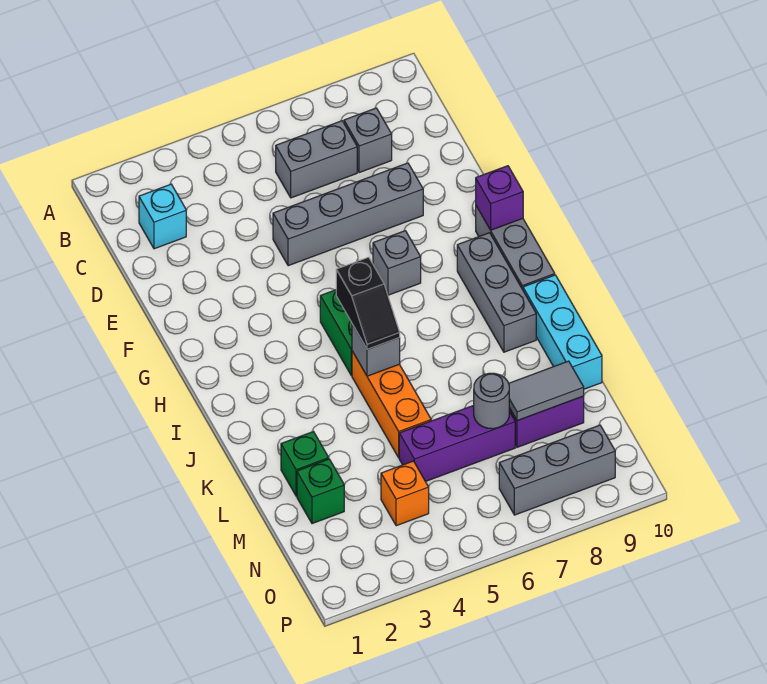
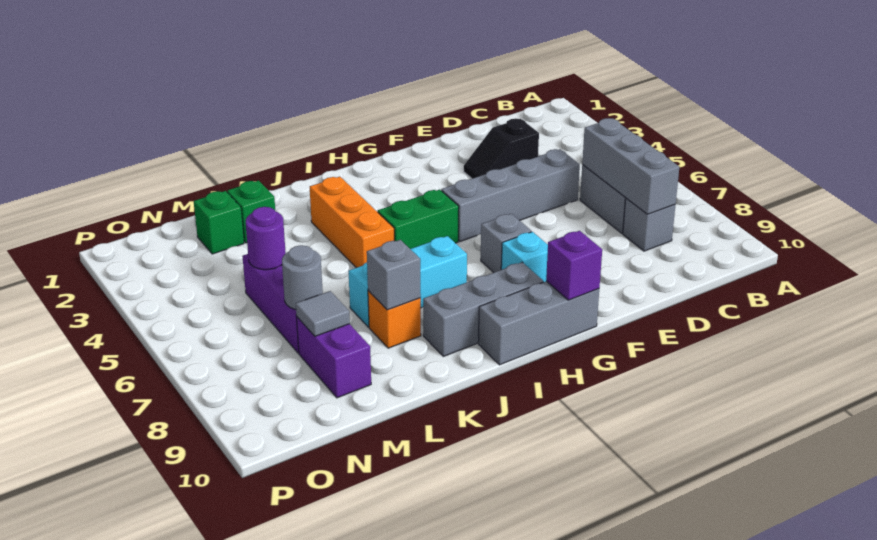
cyan brick C2 level 1 -> cyan brick G8 level 1
grey brick E5:E8 level 1 -> grey brick D5:G5 level 1
black slope I5:J5 level 3 top I -> black slope D3:E3 level 1 top D
orange brick J5:L5 level 1 -> orange brick J3:J5 level 1
grey brick J5 level 2 -> grey brick K8 level 2
cyan brick J10:L10 level 1 -> cyan brick I7:K7 level 1
none -> purple round brick M5 level 2
grey tile M8:M9 level 2 -> grey tile M8 level 2
orange brick N4 level 1 -> orange brick K8 level 1
grey brick O7:O9 level 1 -> grey brick C6:C8 level 2

